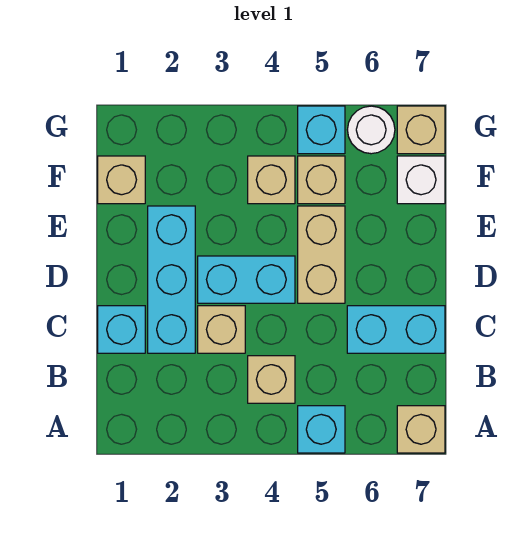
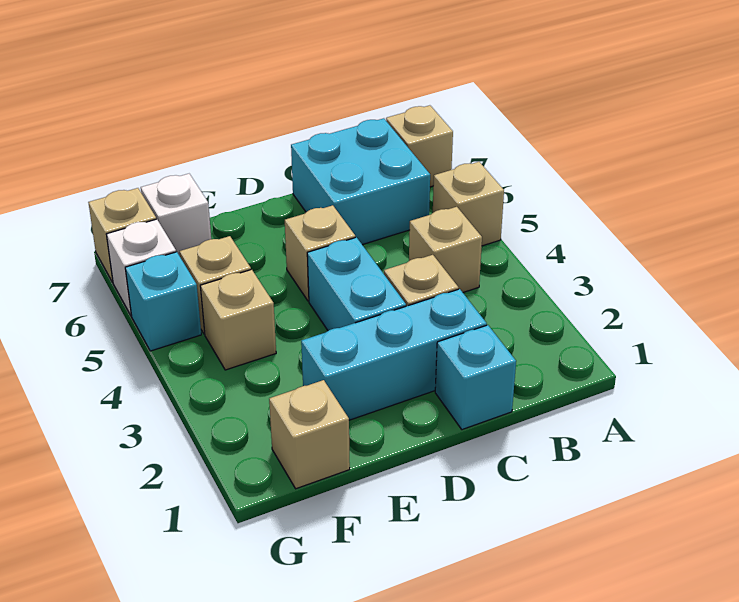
cyan brick A5 level 1 -> tan brick A5 level 1
cyan brick C6:C7 level 1 -> cyan brick B6:C7 level 1
tan brick D5:E5 level 1 -> tan brick D5 level 1
white round brick G6 level 1 -> white brick G6 level 1

